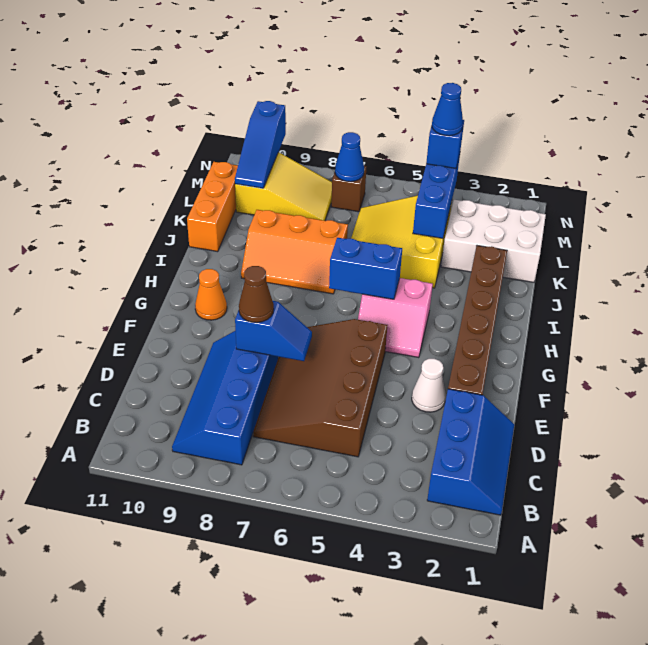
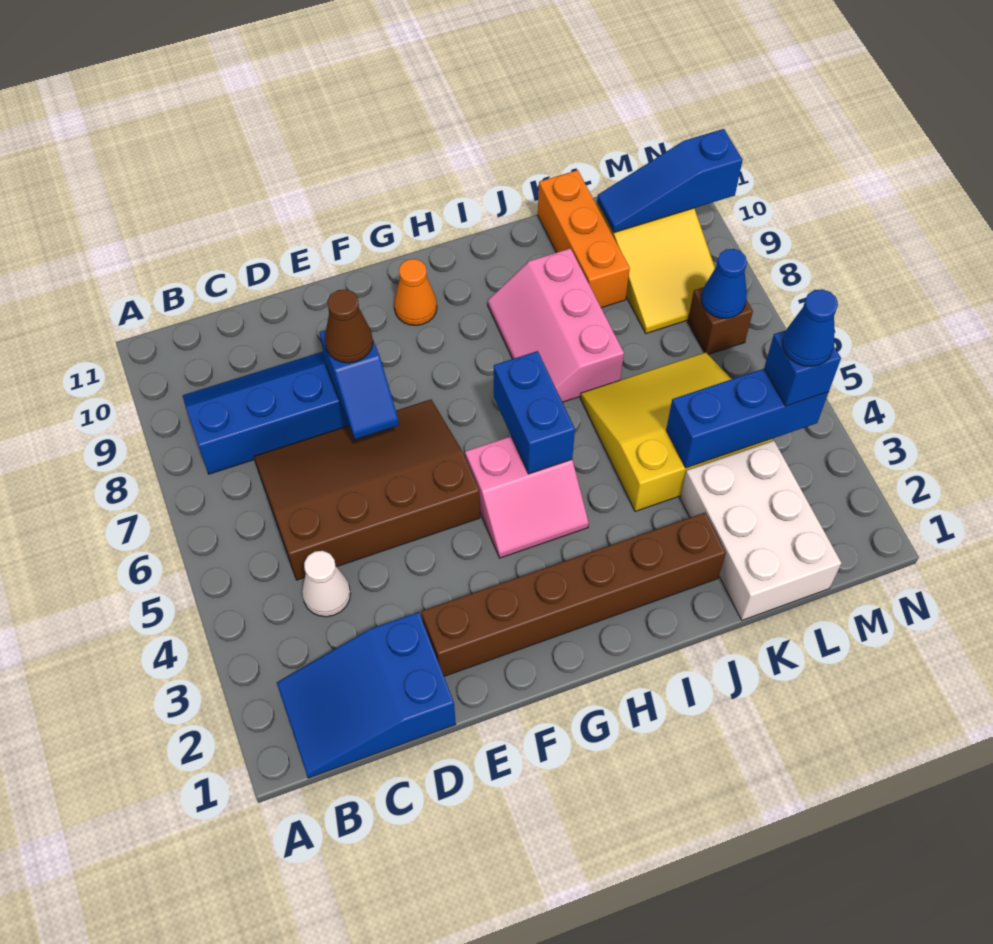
blue slope B1:D2 level 1 top 2 -> blue slope B1:D2 level 1 top D
white cone E3 level 1 -> white cone C4 level 1
pink slope G4:H5 level 1 top H -> pink slope G4:H5 level 1 top 5
orange slope I7:J9 level 1 top J -> pink slope I7:J9 level 1 top J
orange brick J11:L11 level 1 -> orange brick K9:K11 level 1

